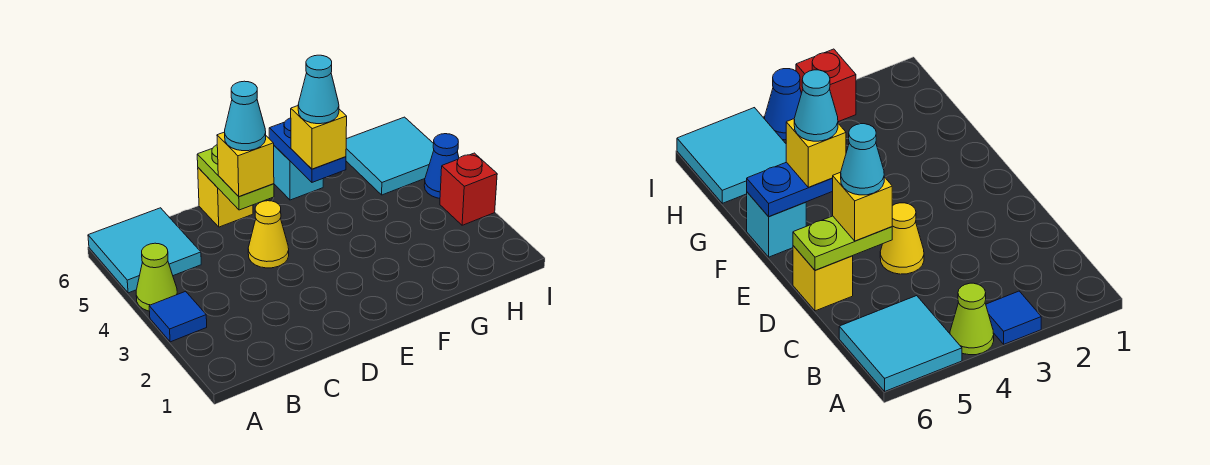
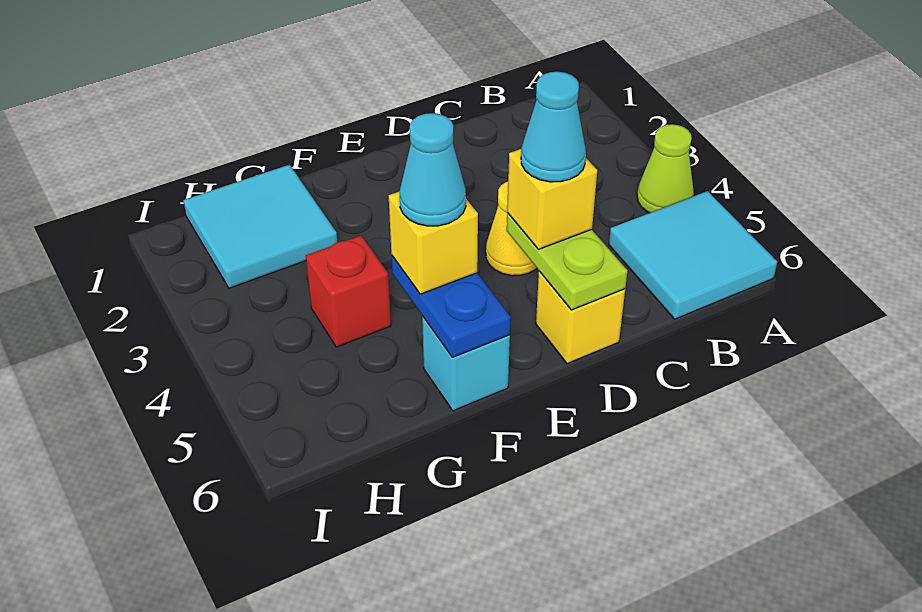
blue tile A3 level 1 -> none
cyan tile H5:I6 level 1 -> cyan tile G1:H2 level 1
red brick I3 level 1 -> red brick G4 level 1
blue cone I4 level 1 -> none

